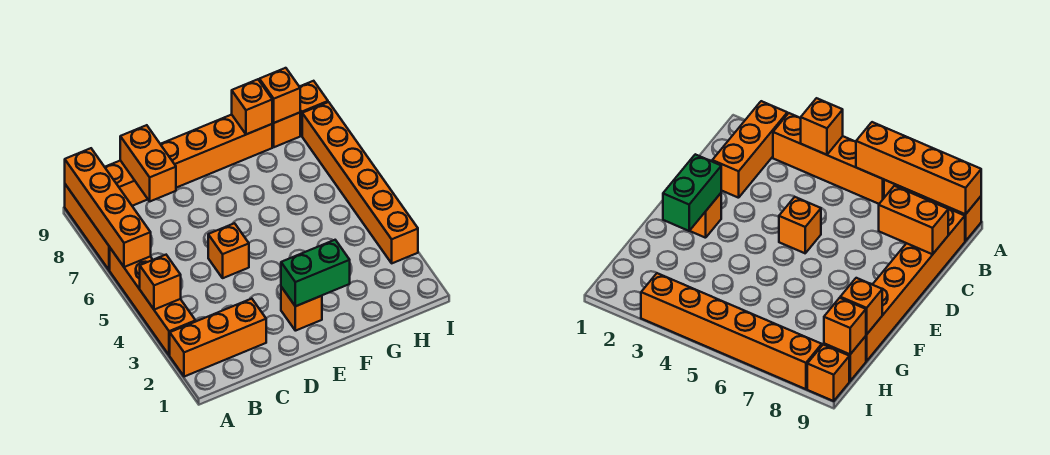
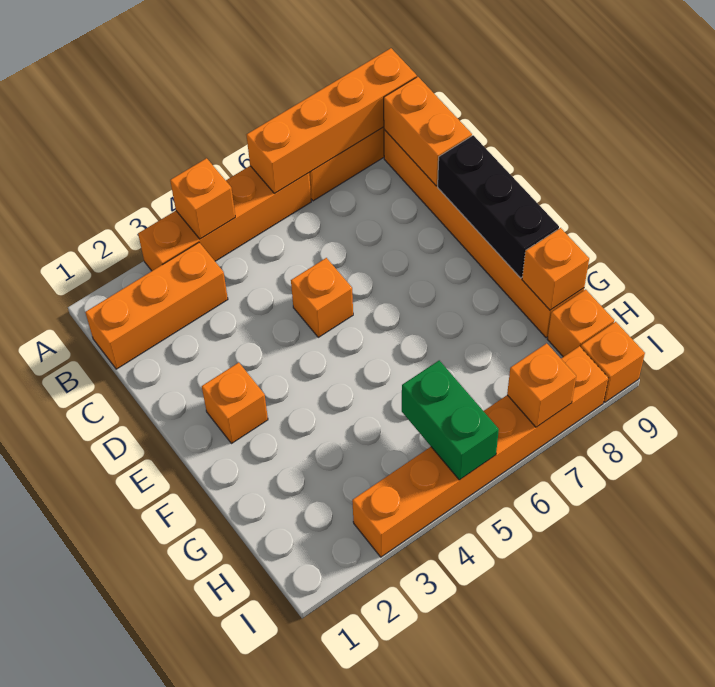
orange brick A2:C2 level 1 -> orange brick B1:B3 level 1
orange brick C8:C9 level 2 -> orange brick B9:C9 level 2
none -> black brick D9:F9 level 2
green brick E2:F2 level 2 -> green brick H5:I5 level 2
orange brick H9 level 2 -> orange brick I7 level 2

